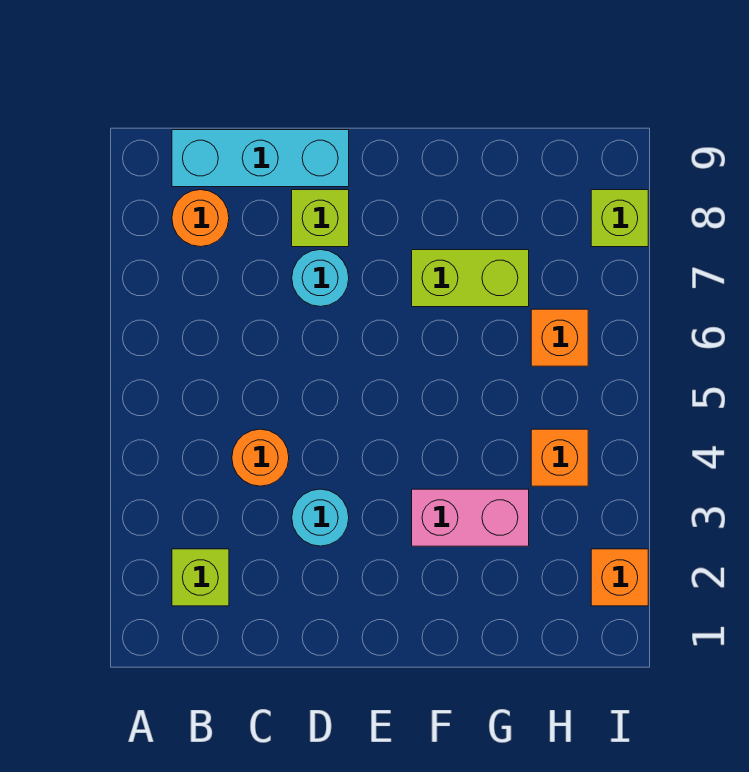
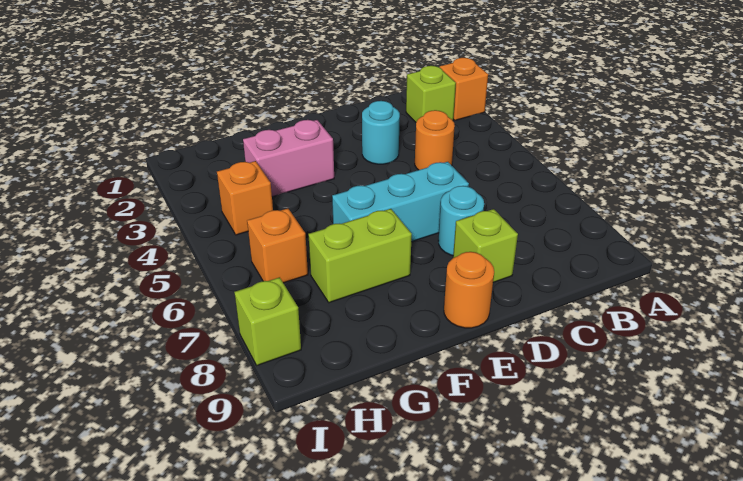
orange round brick B8 level 1 -> orange round brick E9 level 1
cyan brick B9:D9 level 1 -> cyan brick D6:F6 level 1
orange brick I2 level 1 -> orange brick A2 level 1

